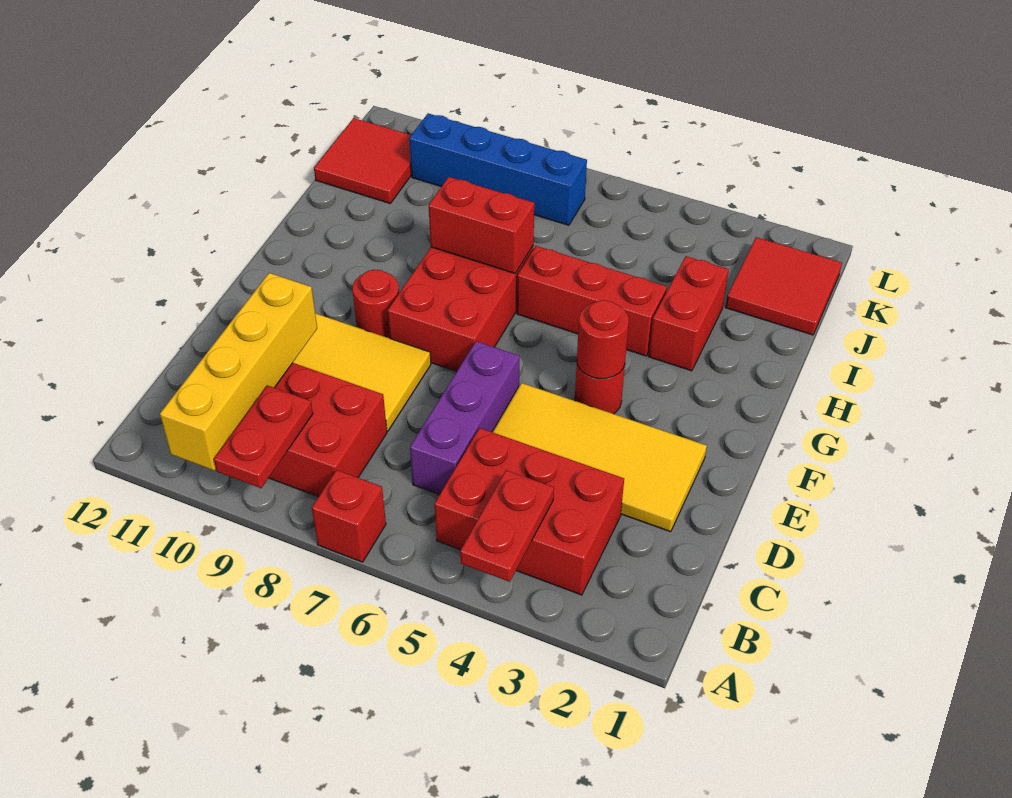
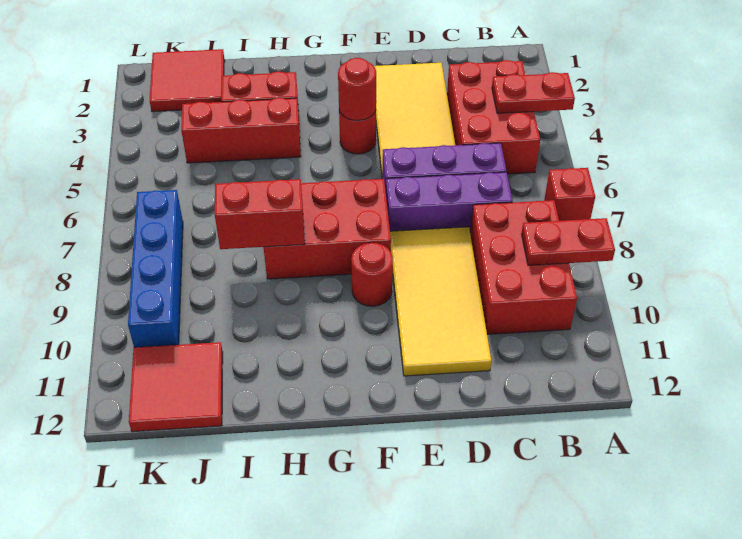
yellow brick A10:D10 level 2 -> none
none -> purple brick C7:E7 level 1
red brick H4:H6 level 1 -> red brick H4:J4 level 1
red brick H7:H8 level 2 -> red brick H8:I8 level 2

